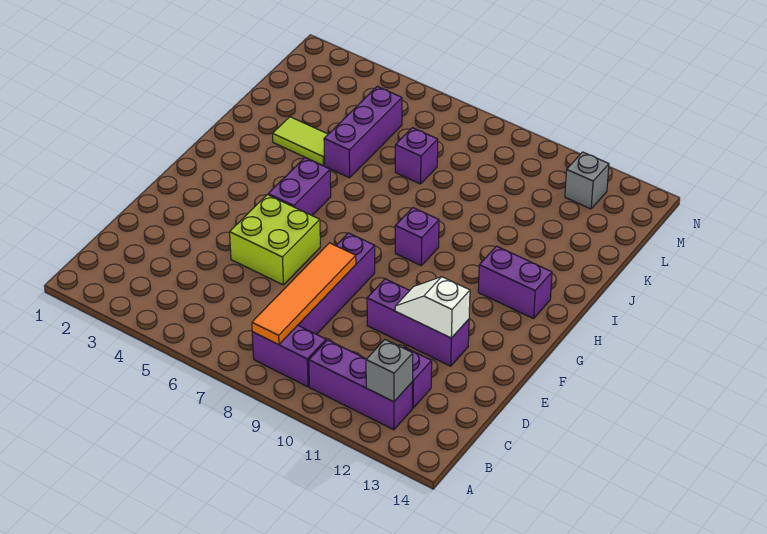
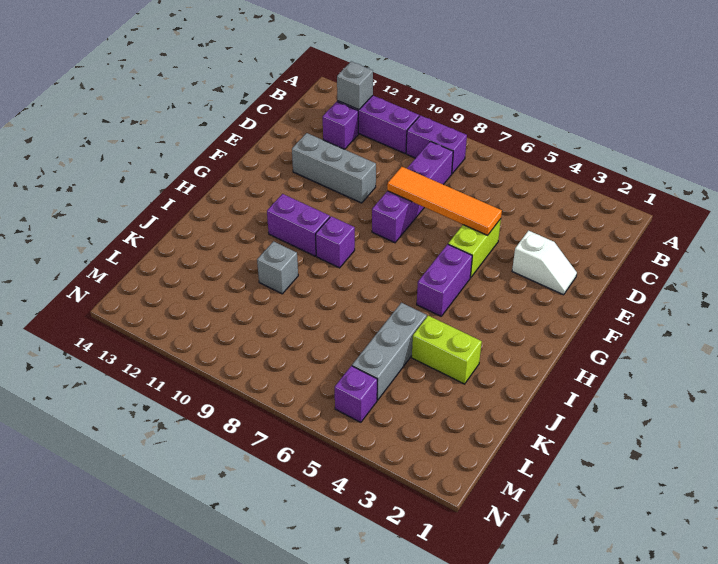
orange tile B8:E8 level 2 -> orange tile E5:E8 level 2
lime brick E5:F6 level 1 -> lime brick E5:F5 level 1
purple brick E10:E12 level 1 -> grey brick E10:E12 level 1
white slope E11:E12 level 2 top 12 -> white slope E2:E3 level 1 top 3
purple brick H12:H13 level 1 -> purple brick H10:H11 level 1
lime tile J3:J4 level 1 -> lime brick J3:J4 level 1
purple brick J5:L5 level 1 -> grey brick J5:L5 level 1
purple brick K7 level 1 -> purple brick M5 level 1
grey brick M12 level 1 -> grey brick J10 level 1

